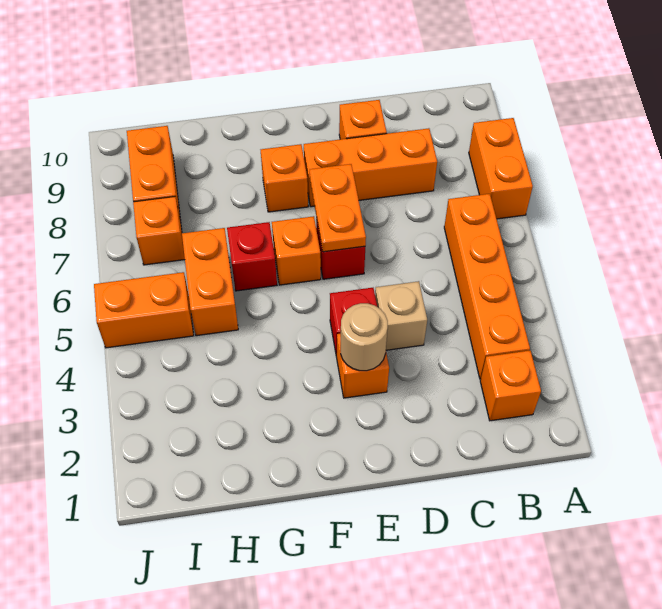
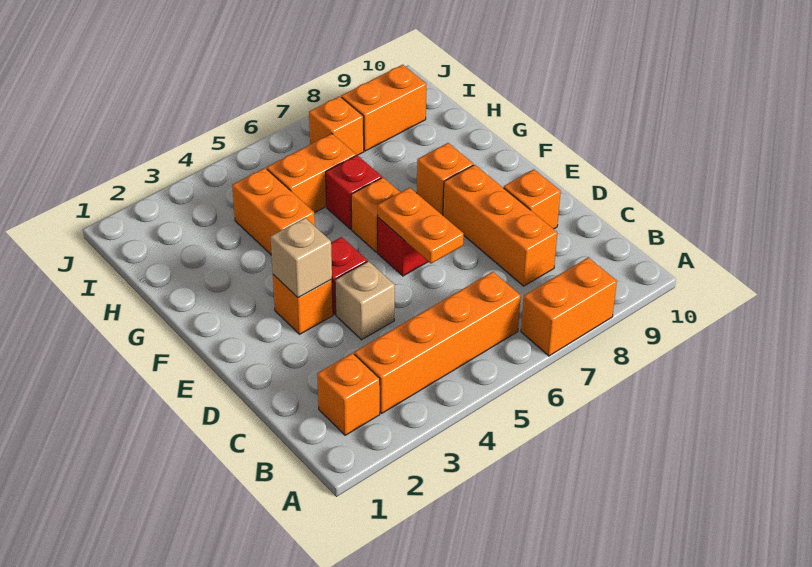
tan round brick E3 level 2 -> tan brick E3 level 2
orange plate E6:E7 level 2 -> orange plate D6:E6 level 2
orange brick I5:J5 level 1 -> orange brick G4:H4 level 1

